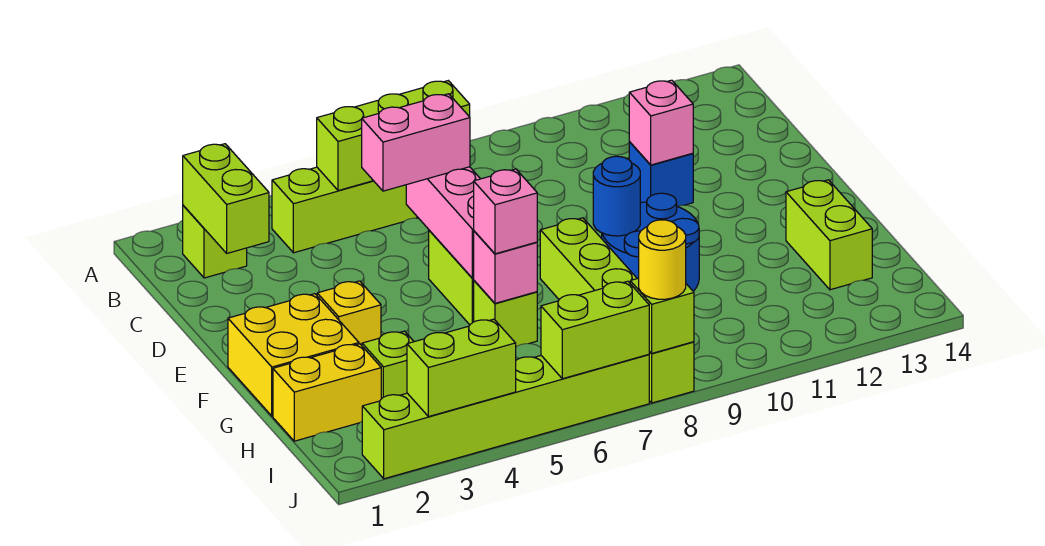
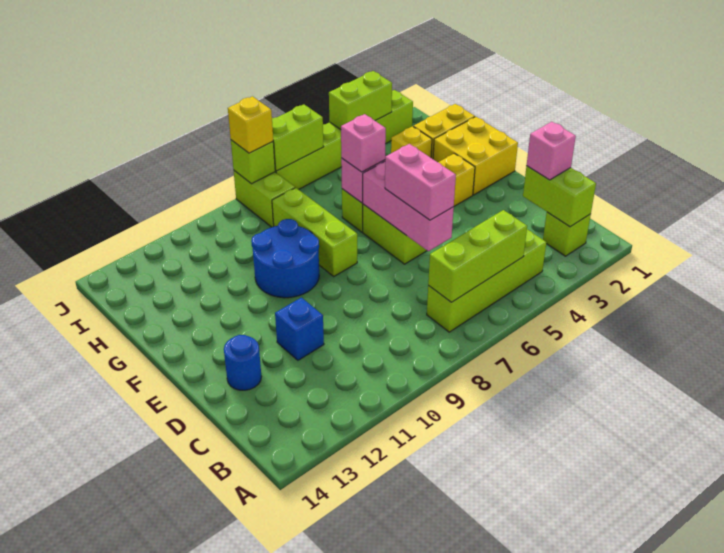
pink brick D5:D6 level 3 -> pink brick D6:E6 level 3
pink brick D11 level 2 -> pink brick C2 level 3
blue round brick F9 level 2 -> blue round brick D13 level 1
lime brick G13:H13 level 1 -> none
lime brick H3 level 1 -> yellow brick H3 level 1
yellow round brick J8 level 3 -> yellow brick J8 level 3

